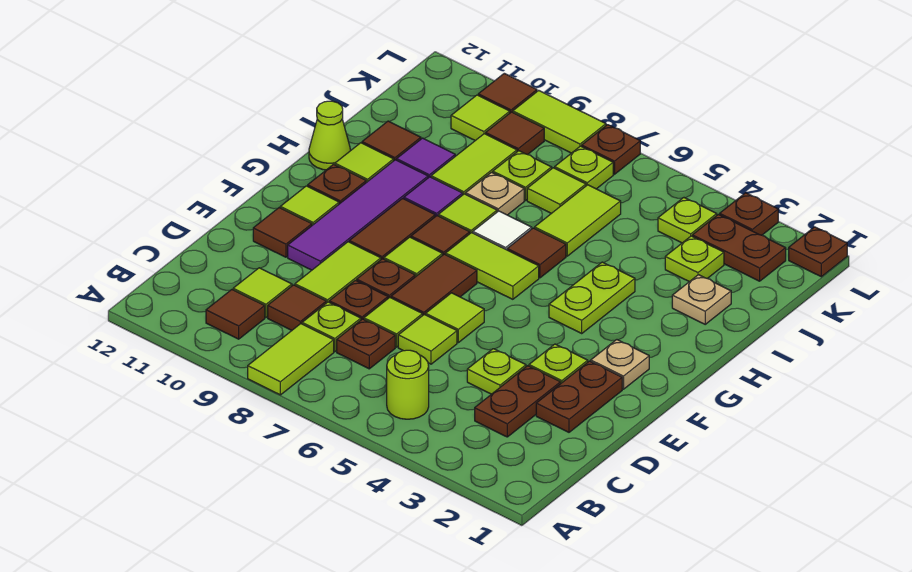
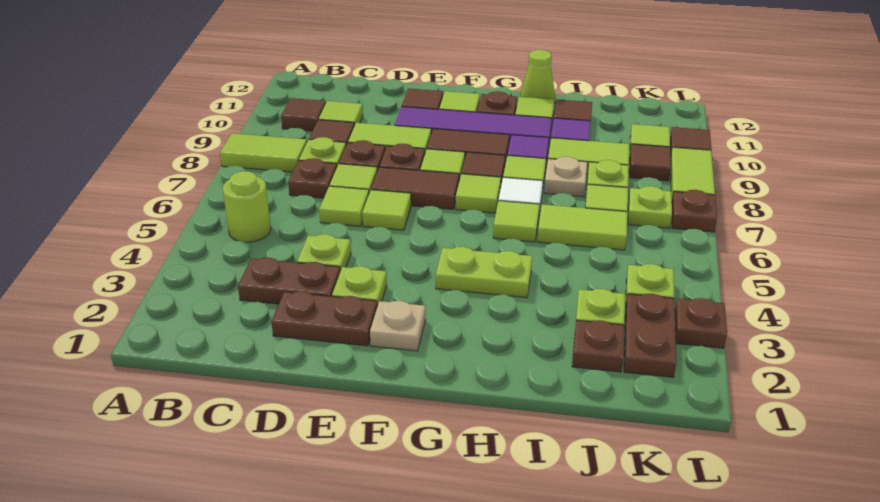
lime tile G6:G7 level 1 -> lime tile G7 level 1
brown tile H6 level 1 -> lime tile H6 level 1
tan plate I2 level 1 -> none
brown plate L1 level 1 -> brown plate J2 level 1

